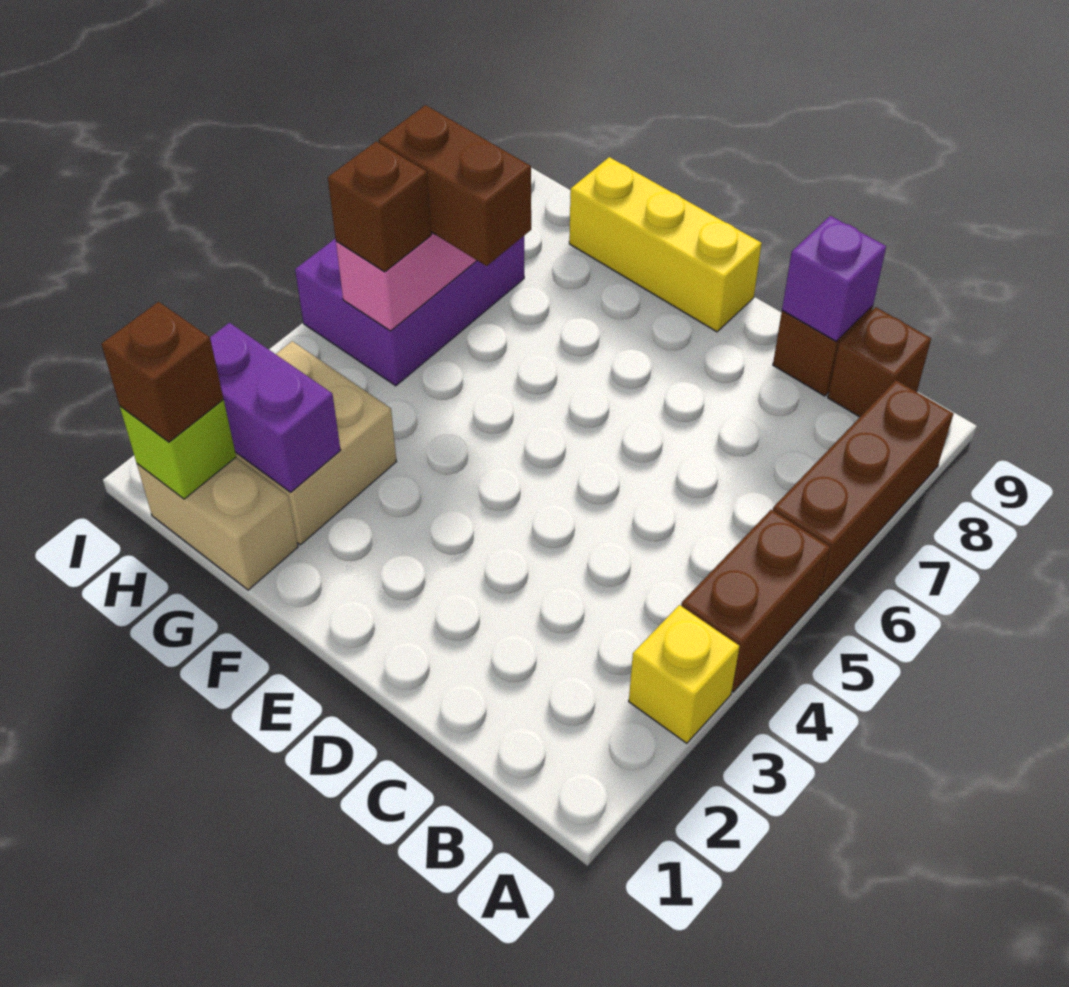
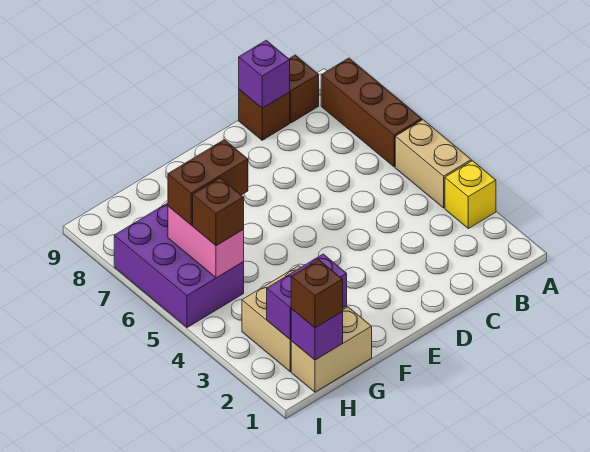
brown brick A4:A5 level 1 -> tan brick A4:A5 level 1
yellow brick E9:G9 level 1 -> none
lime brick H1 level 2 -> purple brick H1 level 2

